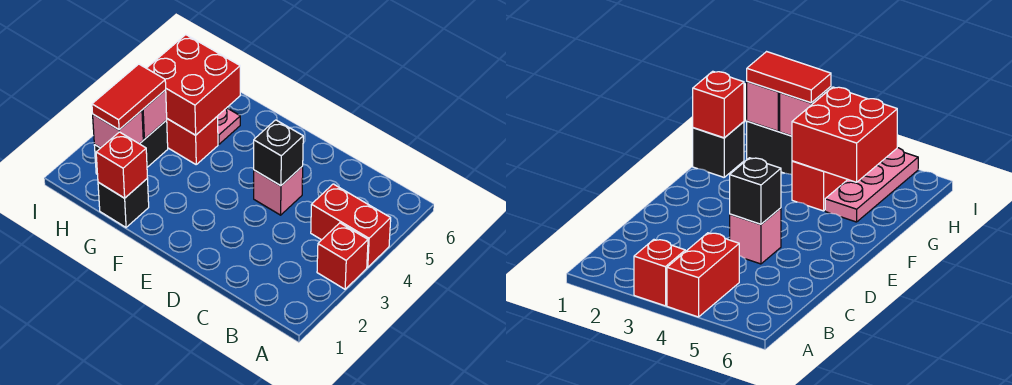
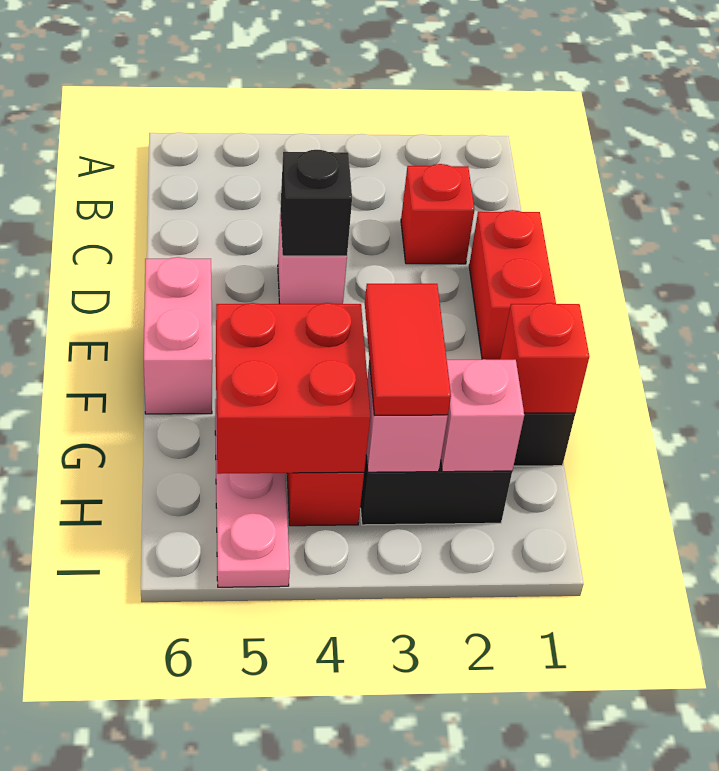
red brick A3 level 1 -> red brick C2 level 1
red brick A4:B4 level 1 -> red brick D1:E1 level 1
none -> pink brick E6:F6 level 1
red tile H2:H3 level 3 -> red tile G3:H3 level 3

